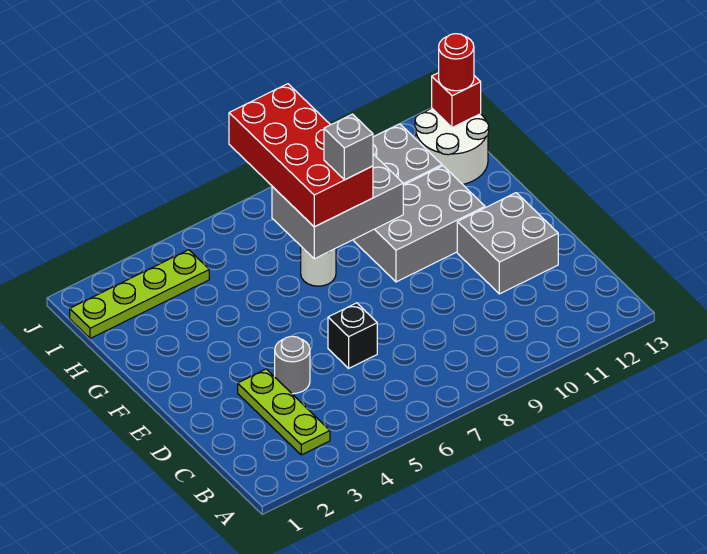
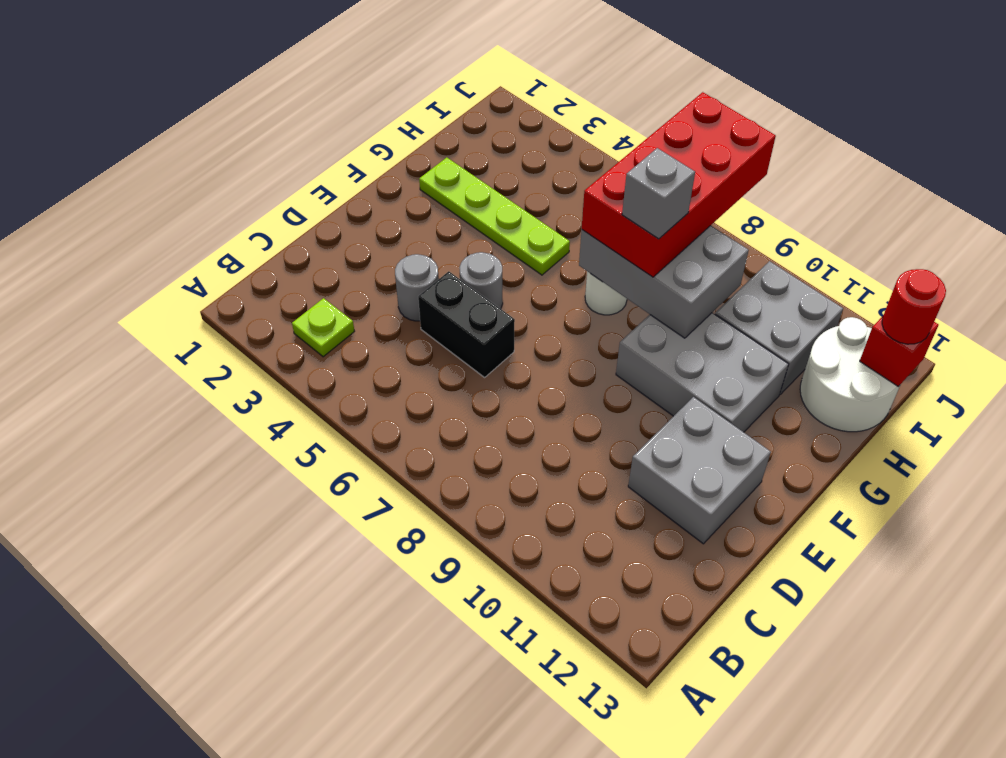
lime plate B3:D3 level 1 -> lime plate B3 level 1
black brick D6 level 1 -> black brick D5:D6 level 1
none -> grey round brick E5 level 1
lime plate I1:I4 level 1 -> lime plate G2:G5 level 1

